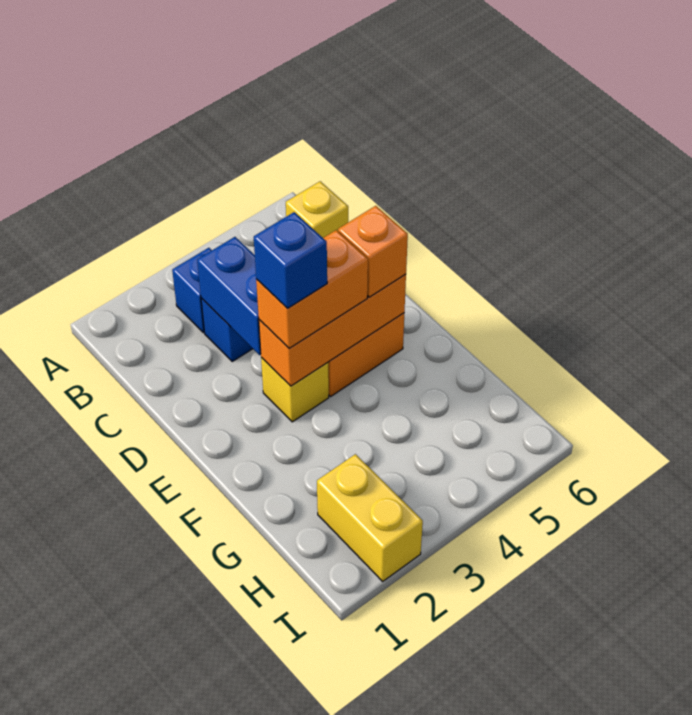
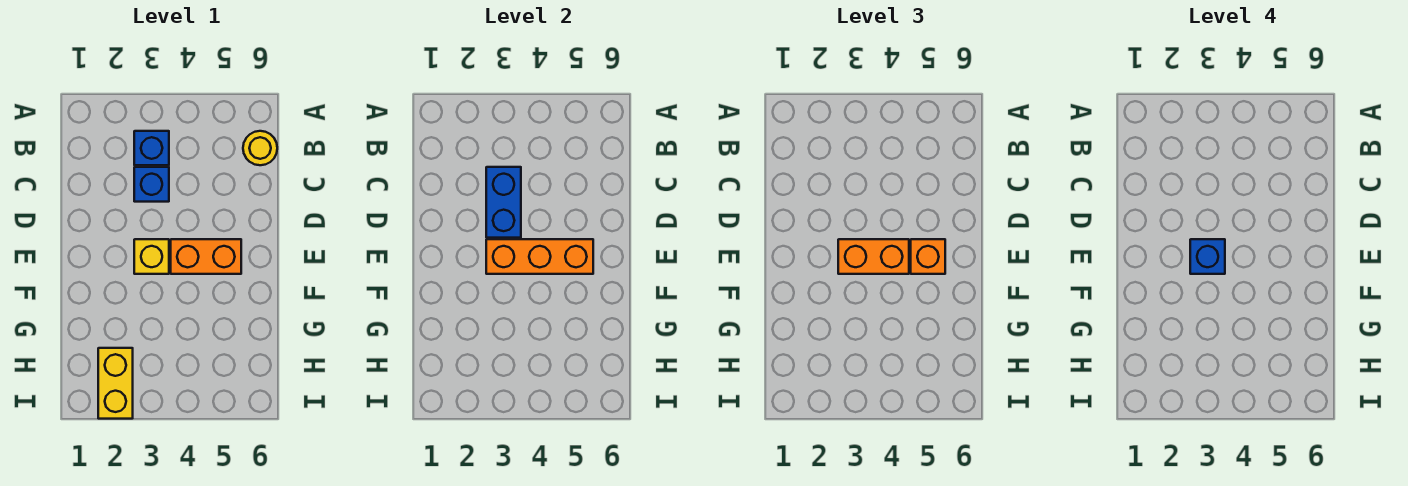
yellow brick B6 level 1 -> yellow round brick B6 level 1

